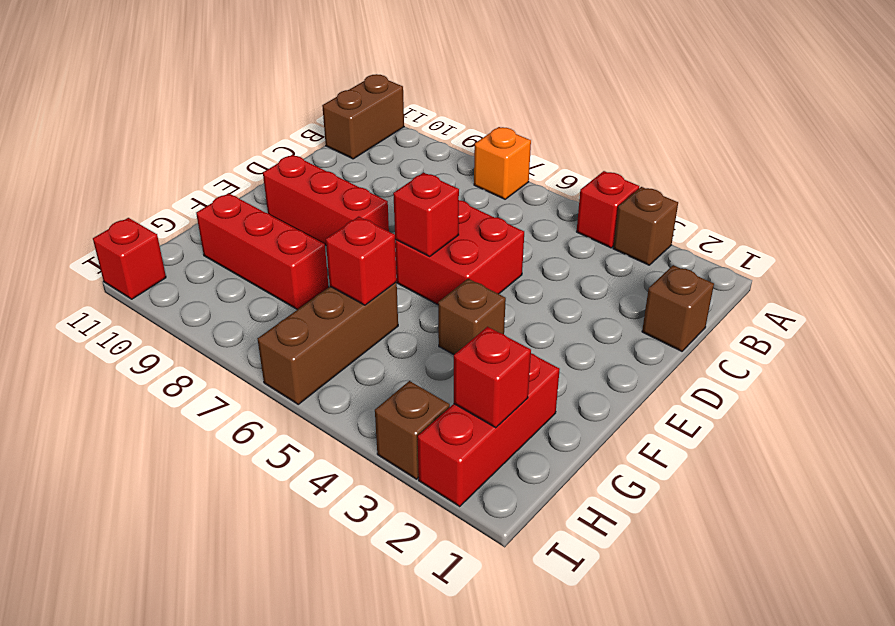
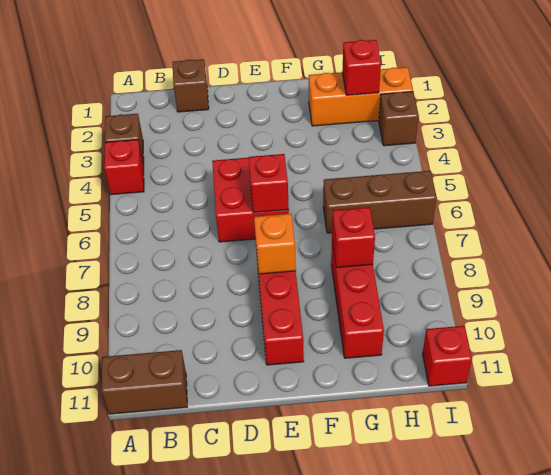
orange brick A7 level 1 -> orange brick E8 level 2
brown brick F4 level 1 -> none
red brick G2:I2 level 1 -> orange brick G2:I2 level 1
red brick G6 level 2 -> red brick G8 level 2

